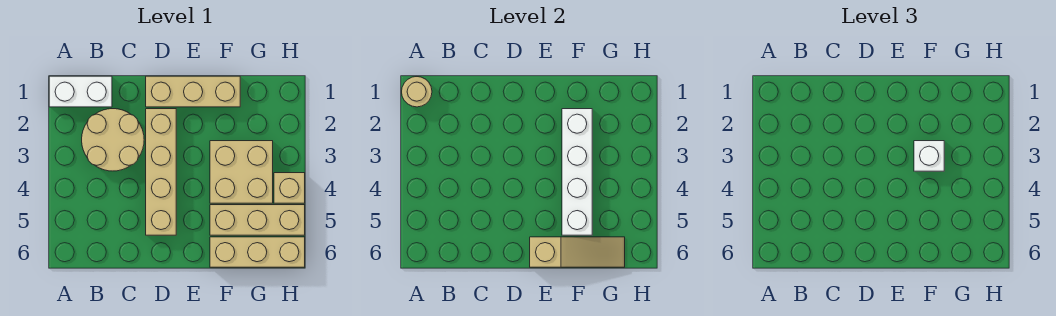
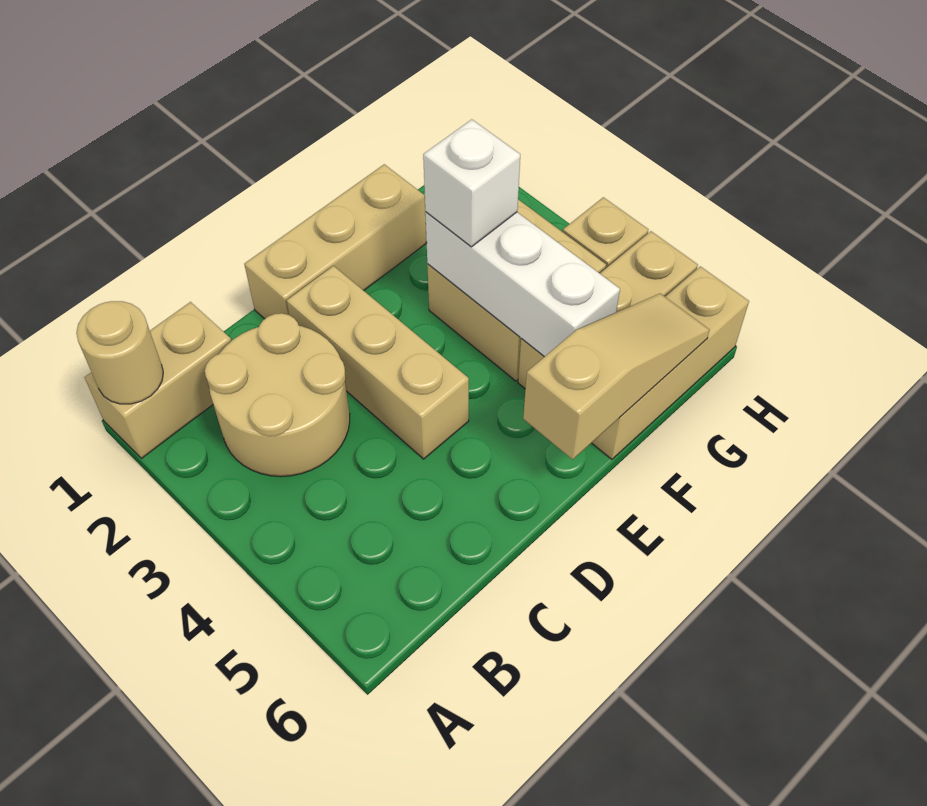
white brick A1:B1 level 1 -> tan brick A1:B1 level 1
tan brick D2:D5 level 1 -> tan brick D2:D4 level 1
white brick F2:F5 level 2 -> white brick F3:F5 level 2

